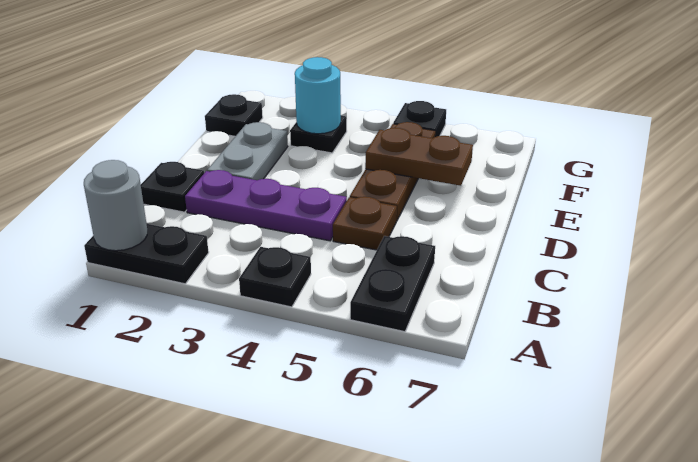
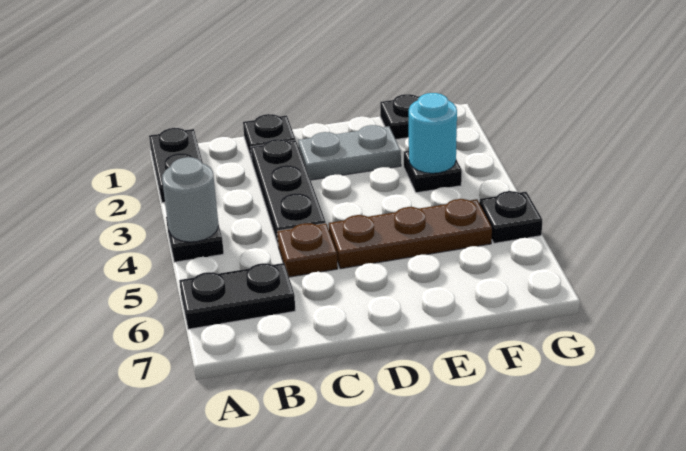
grey round brick A1 level 2 -> grey round brick A4 level 2
purple plate C2:C4 level 1 -> black plate C2:C4 level 1
brown plate E5:E6 level 2 -> none

